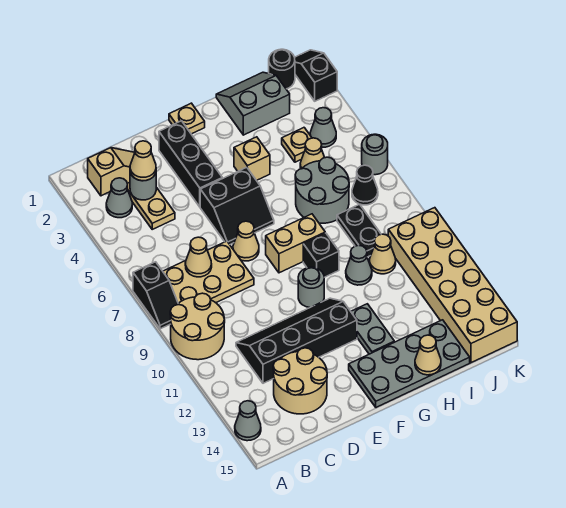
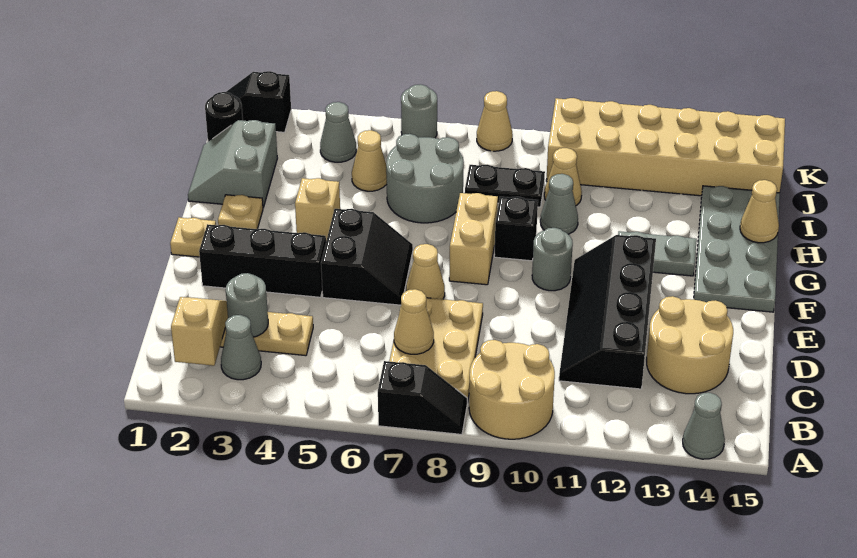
tan cone C3 level 3 -> tan cone K8 level 1
tan plate I4 level 1 -> tan plate G2 level 1
black cone J7 level 1 -> none

